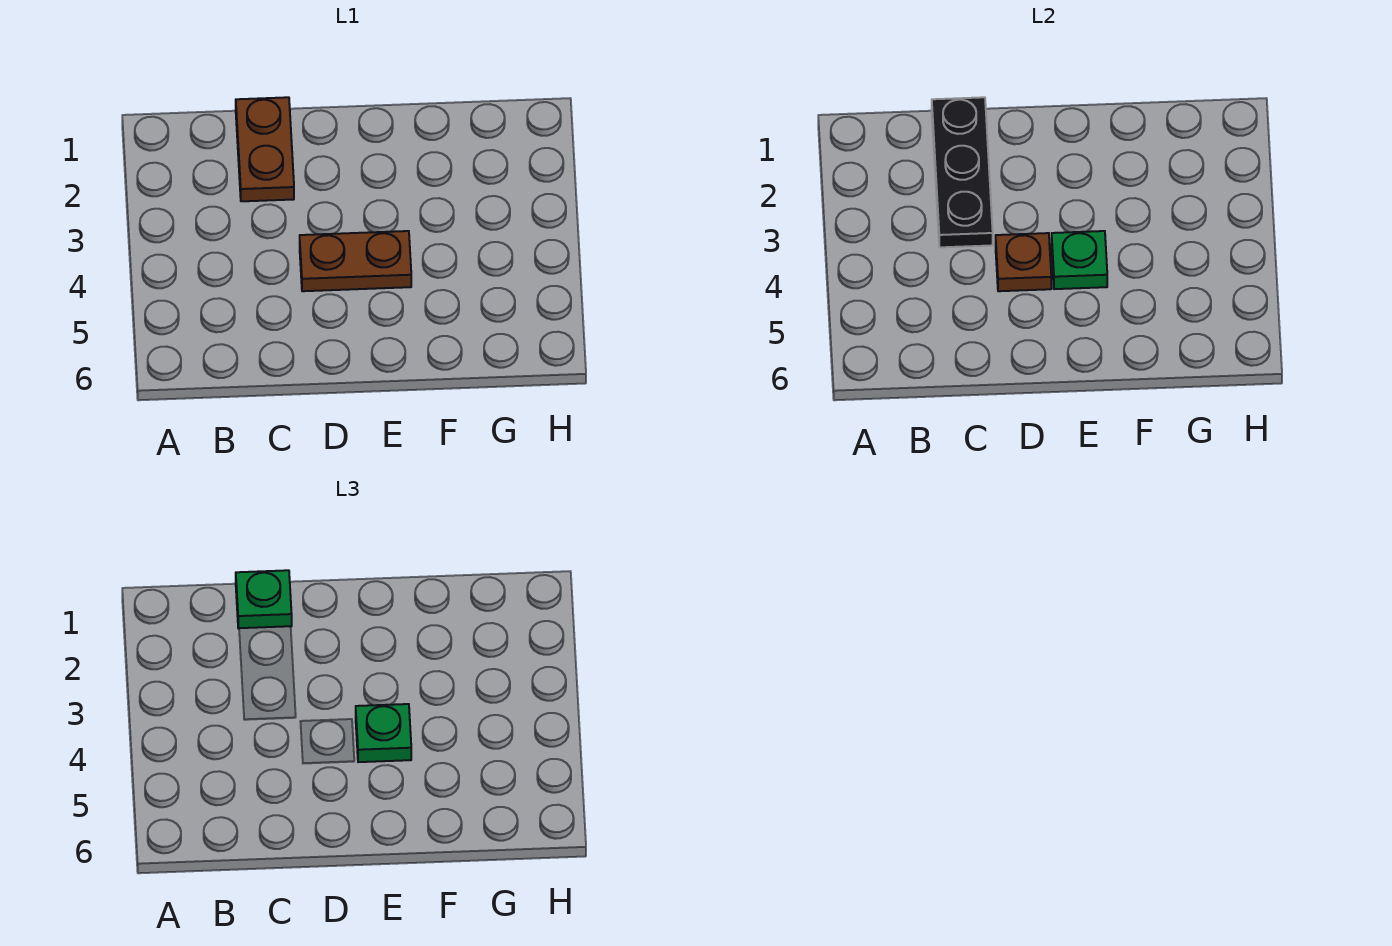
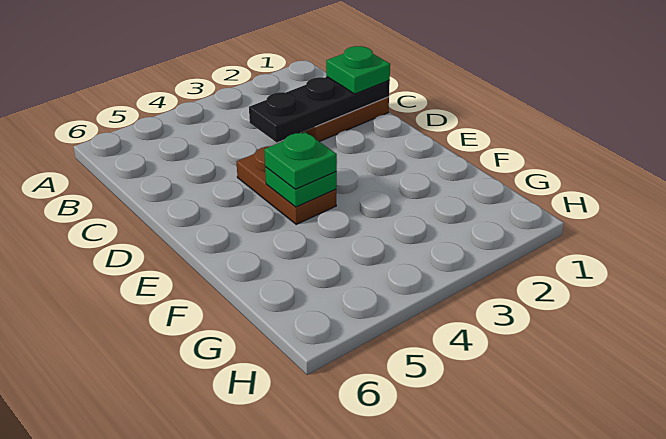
brown plate D4 level 2 -> none

